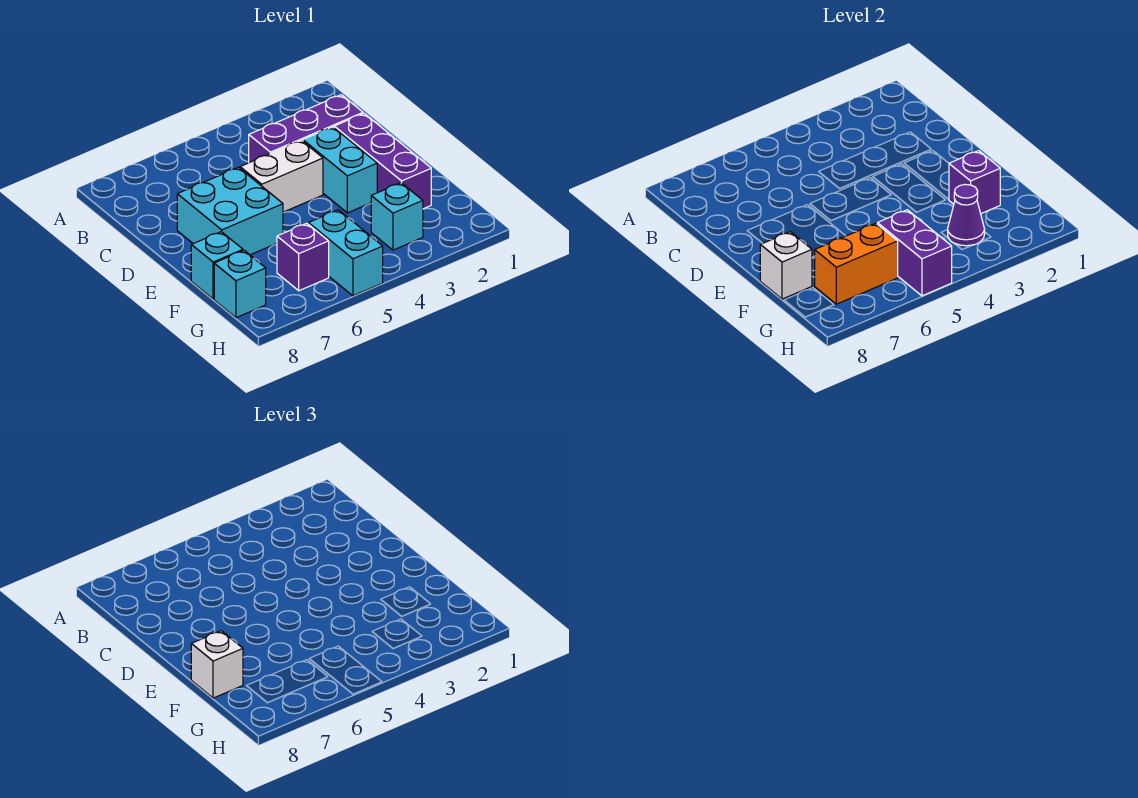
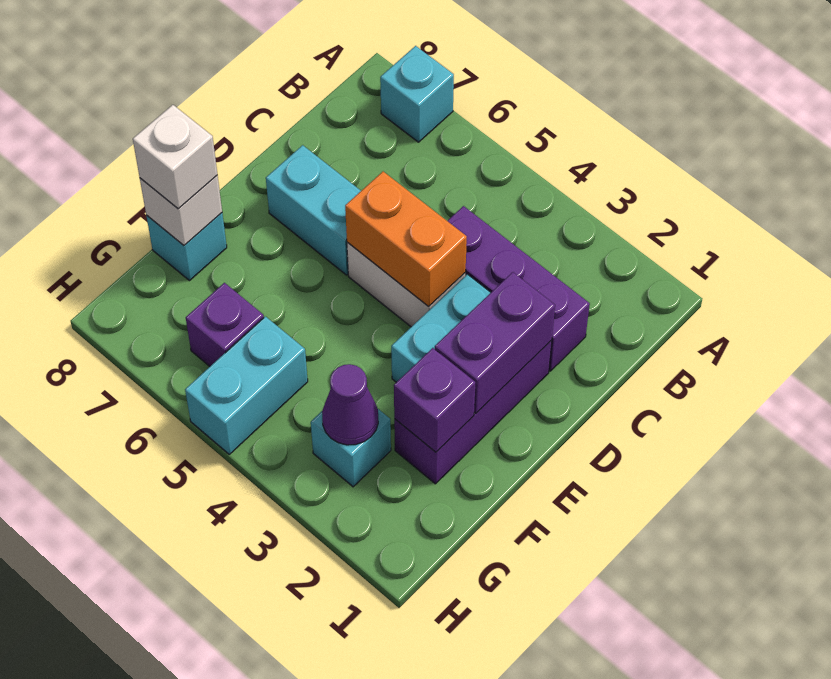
cyan brick D6:E7 level 1 -> cyan brick D6:D7 level 1
purple brick G5:H5 level 2 -> purple brick D2:E2 level 2
orange brick G6:G7 level 2 -> orange brick D4:D5 level 2
cyan brick G8 level 1 -> cyan brick A7 level 1

